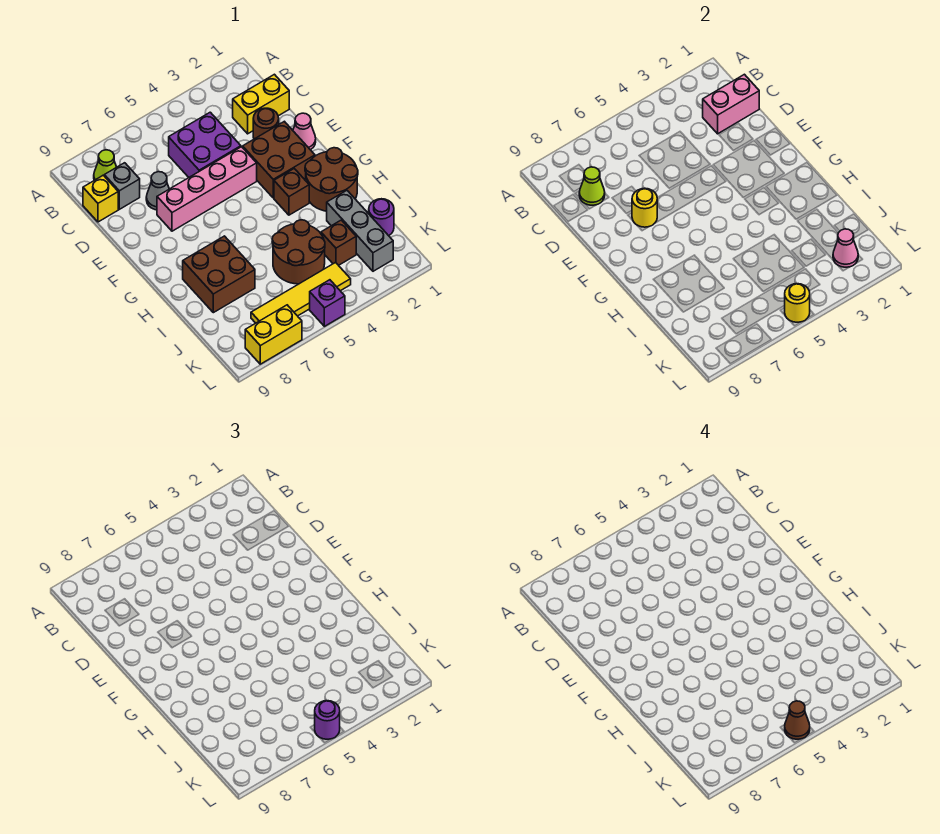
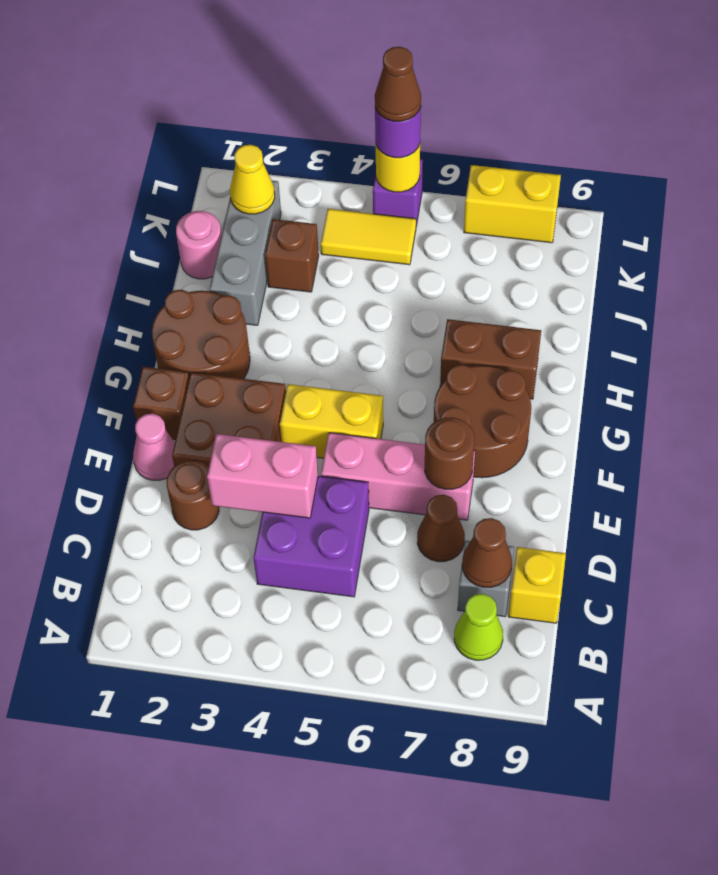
yellow brick C1:C2 level 1 -> yellow brick F4:F5 level 1
pink brick C1:C2 level 2 -> pink brick D3:D4 level 2
lime cone C8 level 2 -> brown cone C8 level 2
grey cone D7 level 1 -> brown cone D7 level 1
pink brick E4:E7 level 1 -> pink brick E5:E7 level 1
yellow round brick E7 level 2 -> brown round brick E7 level 2
brown brick G3 level 1 -> brown brick F1 level 1
brown brick H7:I8 level 1 -> brown brick H7:H8 level 1
brown round brick I4:J5 level 1 -> brown round brick F7:G8 level 1
purple round brick J1 level 1 -> pink round brick J1 level 1
pink cone K2 level 2 -> yellow cone K2 level 2
yellow tile K4:K7 level 1 -> yellow tile K4:K5 level 1

